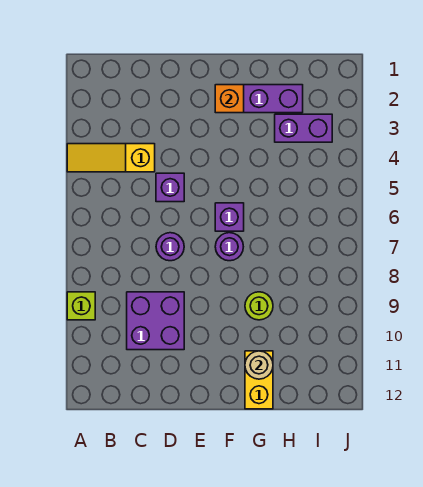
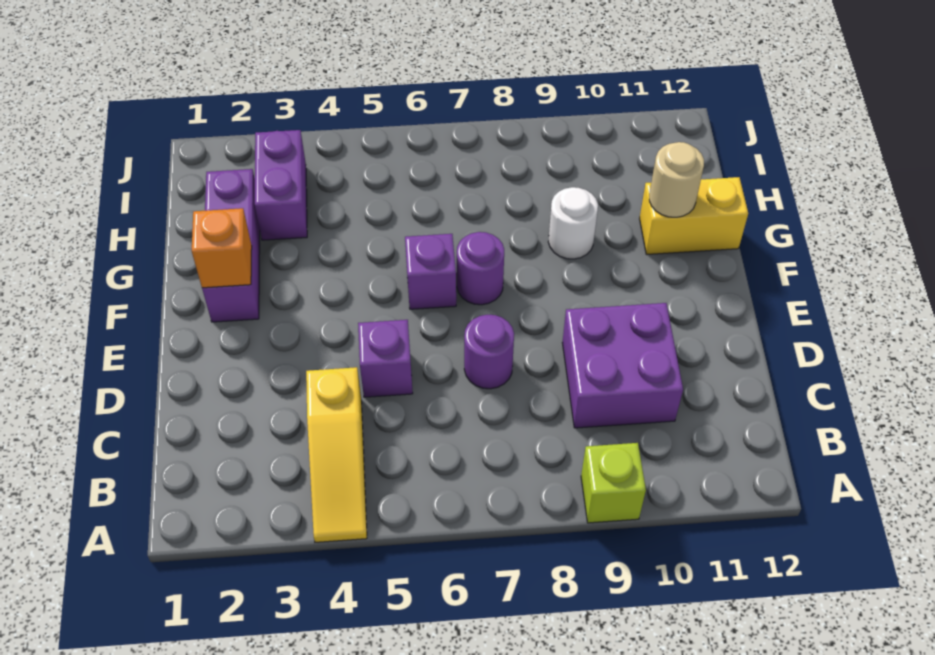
lime round brick G9 level 1 -> white round brick G9 level 1

